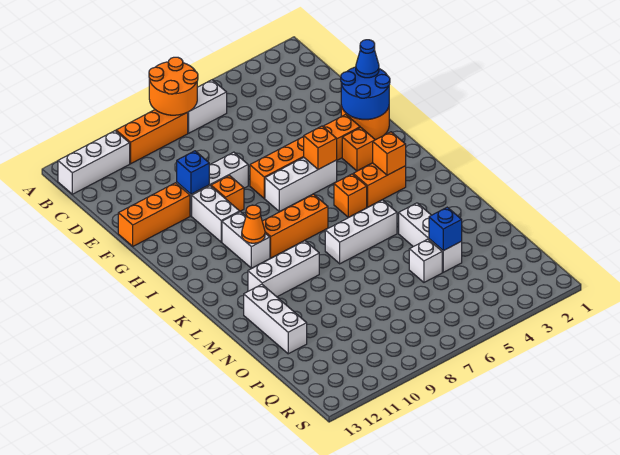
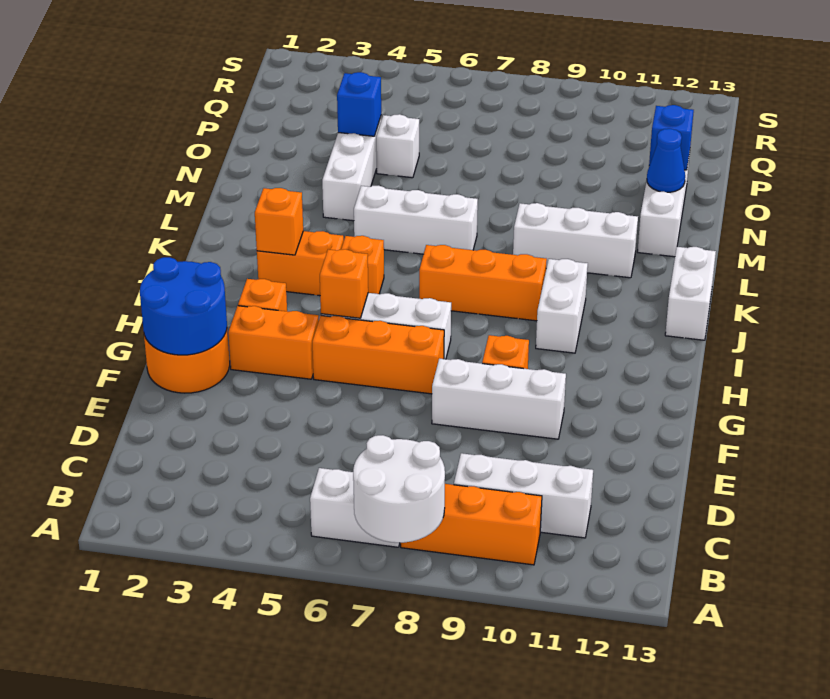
orange round brick A7:B8 level 2 -> white round brick A7:B8 level 2
white brick B11:B13 level 1 -> white brick C9:C11 level 1
blue cone F1 level 3 -> blue cone N12 level 2
blue brick F10 level 2 -> blue brick O12 level 2
orange brick F11:F13 level 1 -> none
white brick G10:H10 level 1 -> white brick J13:K13 level 1
orange cone J10 level 2 -> none

